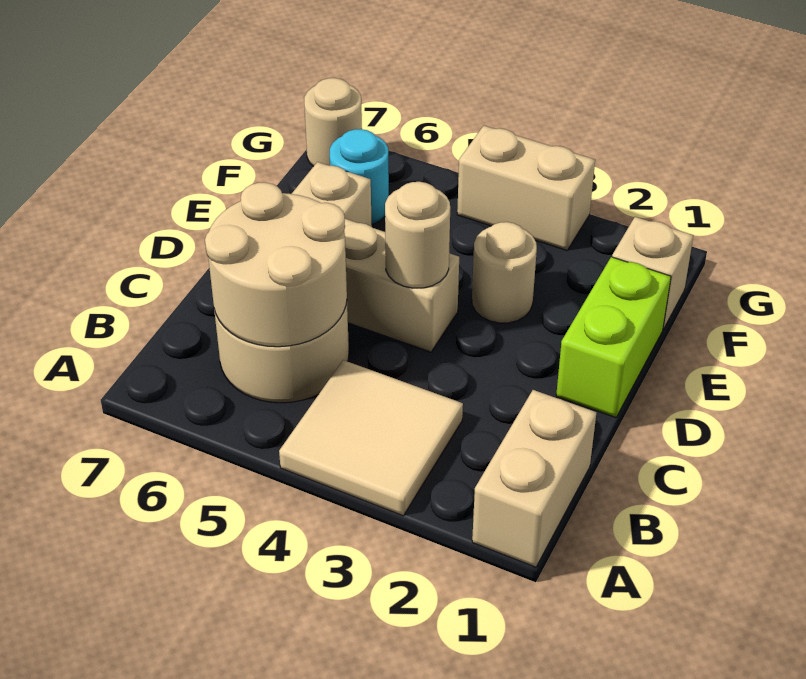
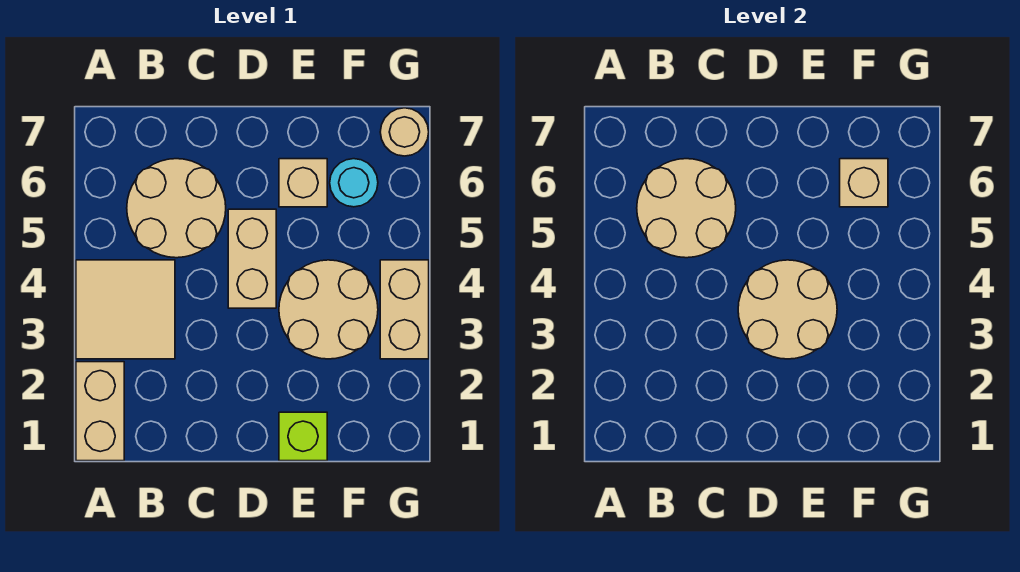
tan brick A1:B1 level 1 -> tan brick A1:A2 level 1
lime brick D1:E1 level 1 -> lime brick E1 level 1
tan round brick D4 level 2 -> tan round brick D3:E4 level 2
tan round brick E3 level 1 -> tan round brick E3:F4 level 1
tan brick F1 level 1 -> tan brick F6 level 2

